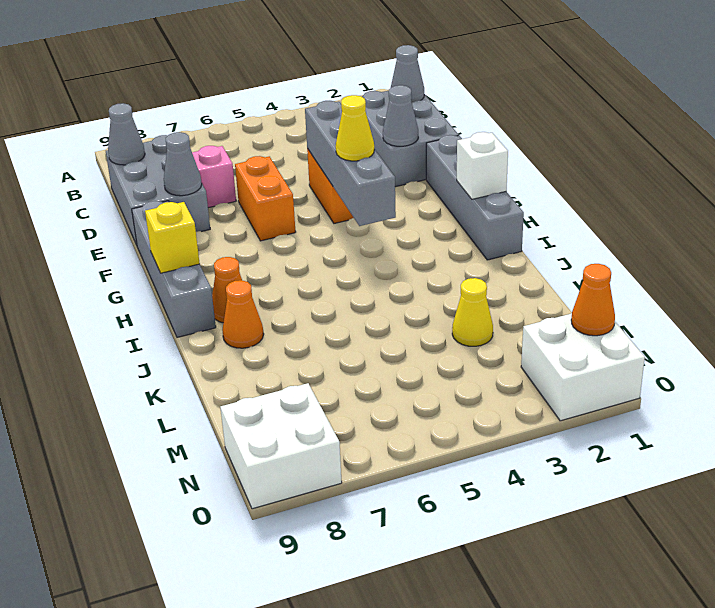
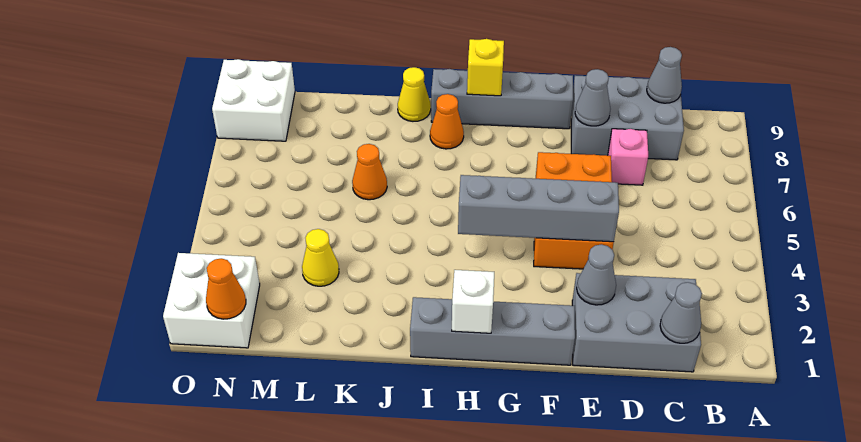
yellow cone G4 level 3 -> yellow cone J9 level 1
orange cone J8 level 1 -> orange cone K6 level 1

